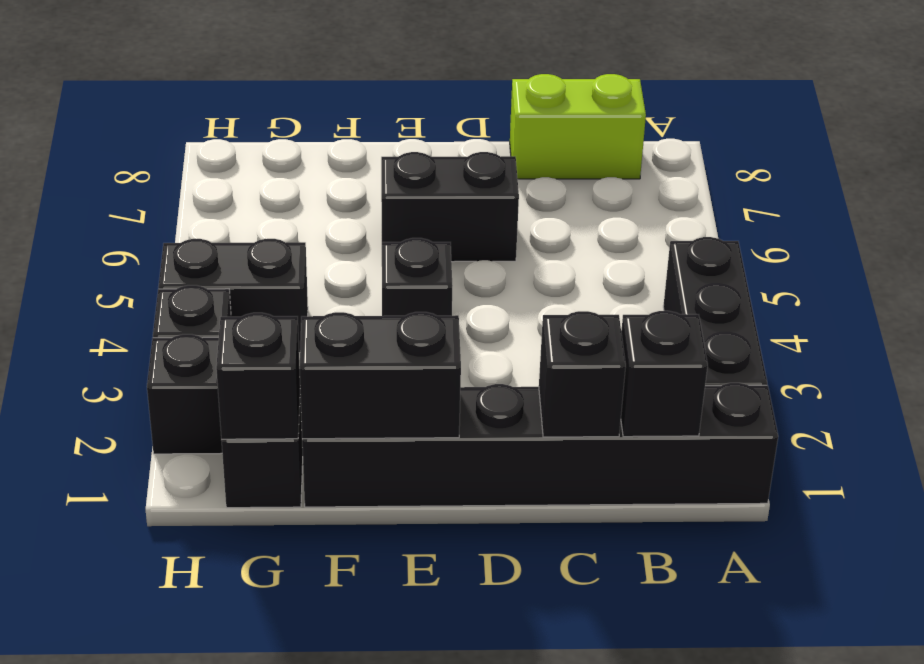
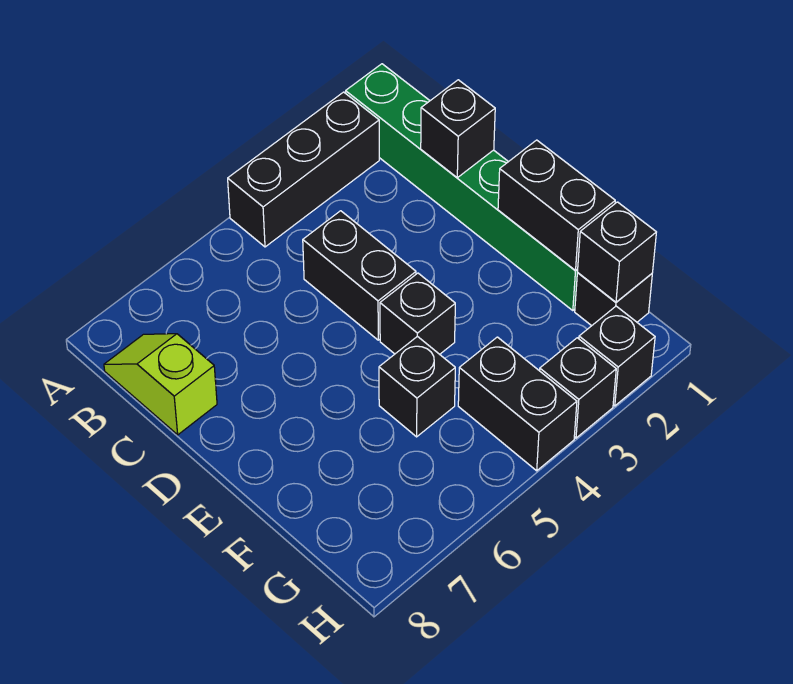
black brick A1:F1 level 1 -> green brick A1:F1 level 1
black brick B1 level 2 -> black brick F5 level 1
lime brick B8:C8 level 1 -> lime slope B8:C8 level 1 top C
black brick D6:E6 level 1 -> black brick C4:D4 level 1

